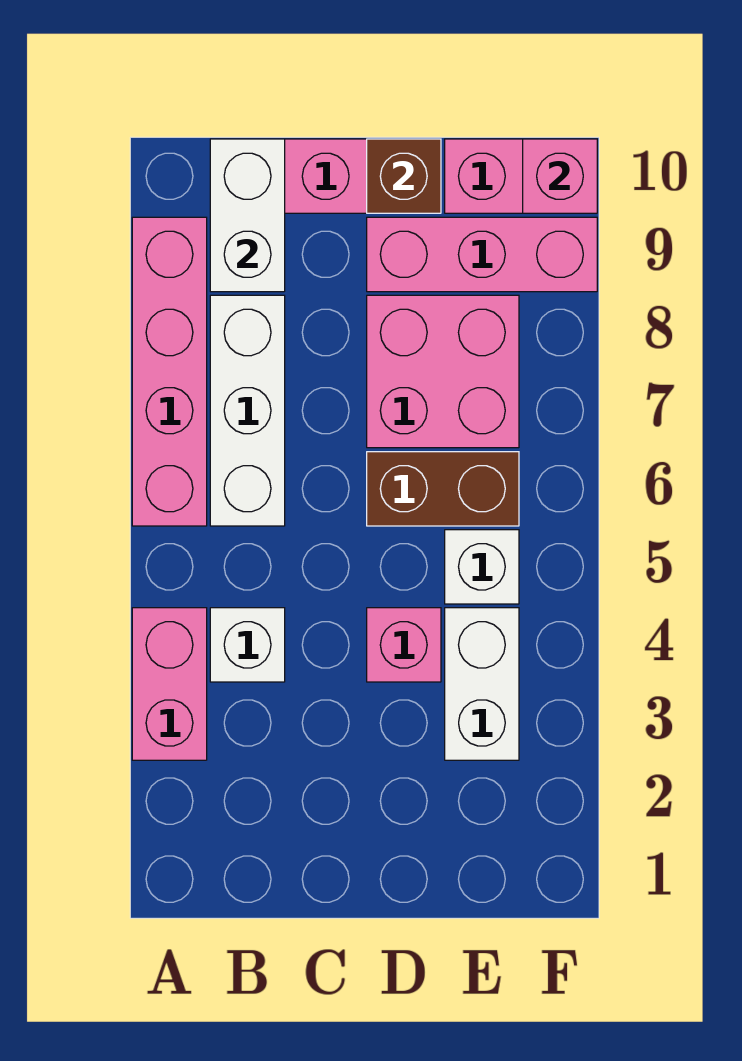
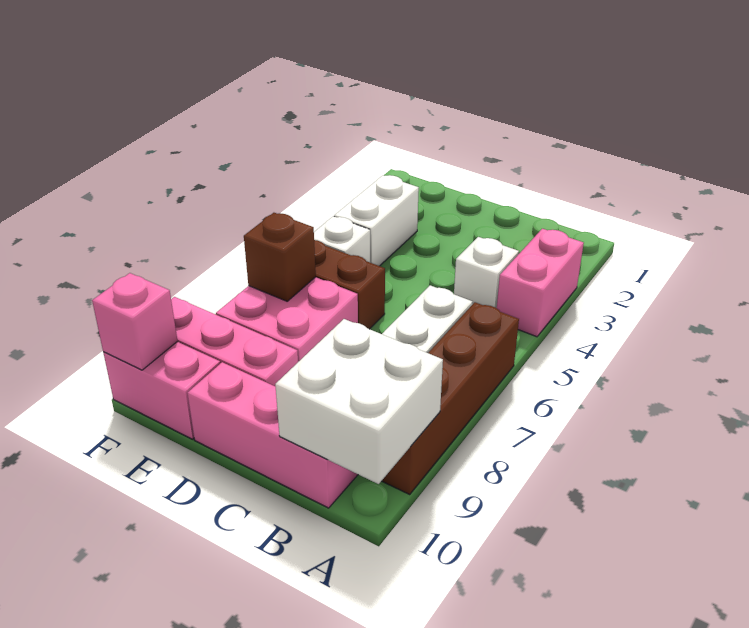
pink brick A6:A9 level 1 -> brown brick A6:A9 level 1
white brick B9:B10 level 2 -> white brick A9:B10 level 2
pink brick D4 level 1 -> none
brown brick D10 level 2 -> brown brick E7 level 2

